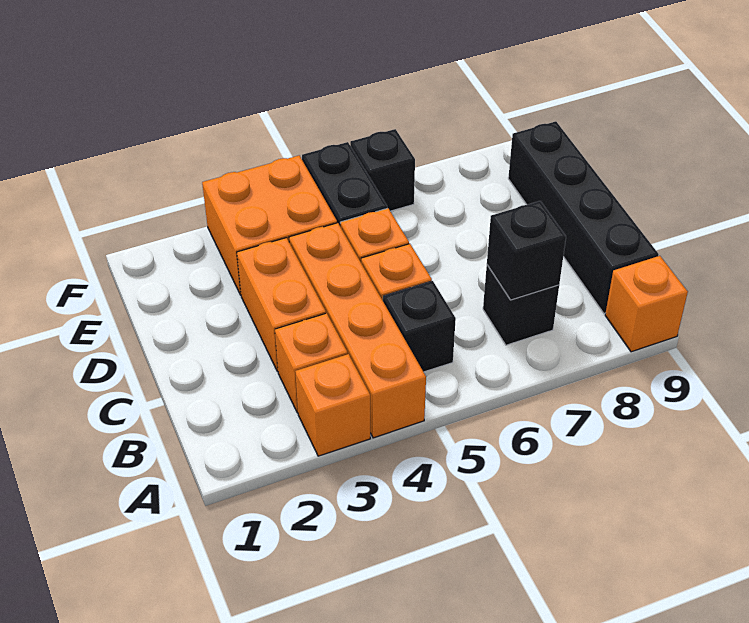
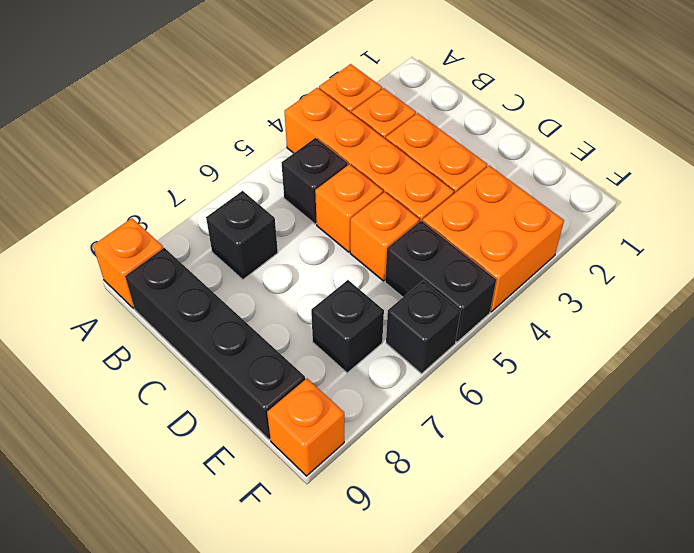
black brick B7 level 2 -> black brick E7 level 1
none -> orange brick F9 level 1

